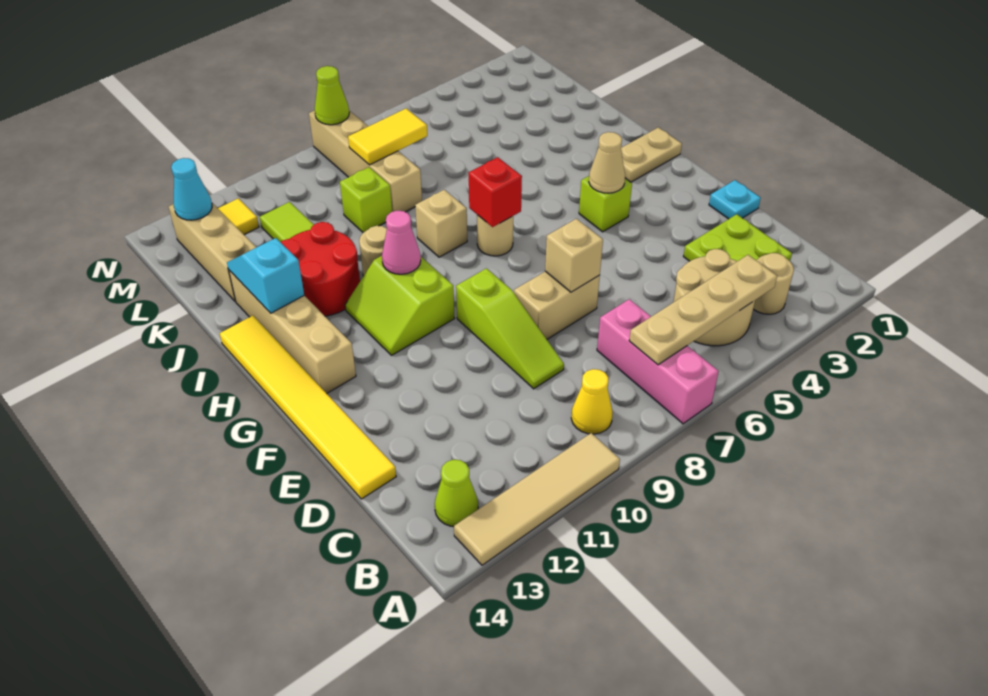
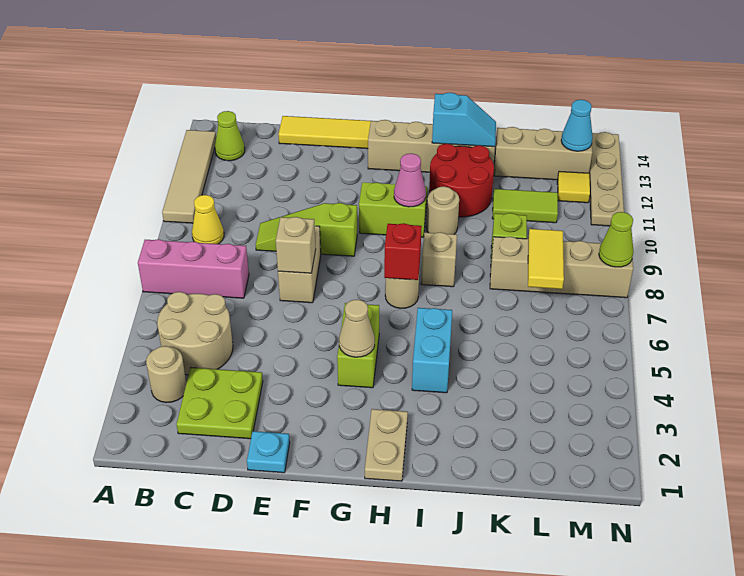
tan plate B4:B7 level 2 -> tan plate N11:N14 level 1
lime brick G4 level 1 -> lime brick G4:G5 level 1
none -> cyan brick I4:I5 level 1

